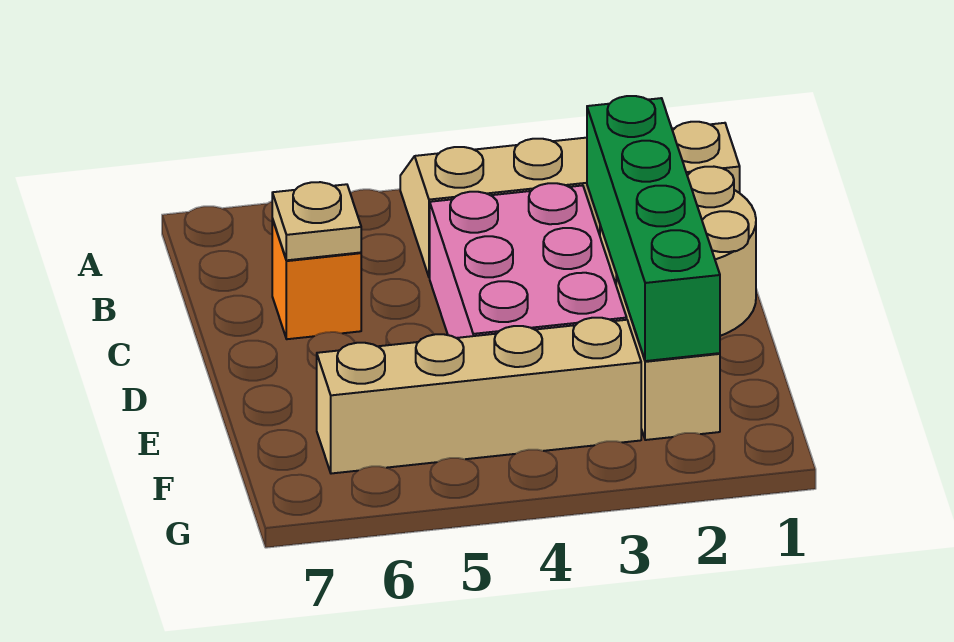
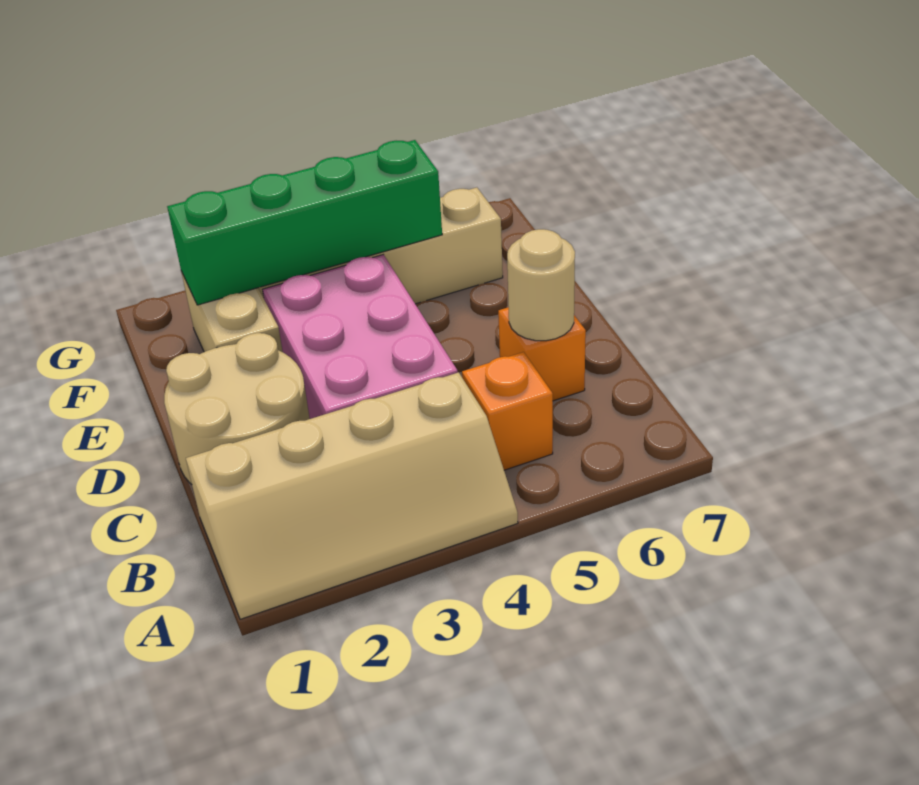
none -> orange brick B5 level 1
green brick C2:F2 level 2 -> green brick F2:F5 level 2
tan plate C6 level 2 -> tan round brick C6 level 2

